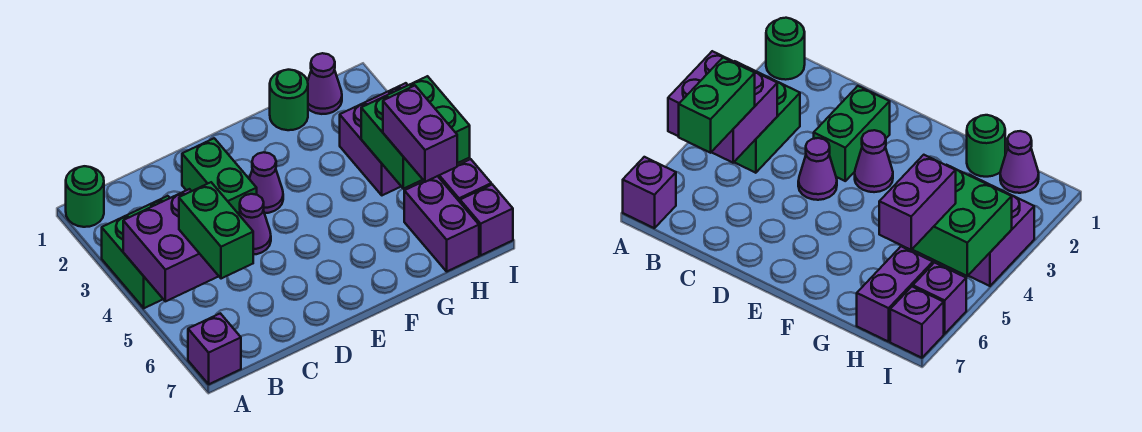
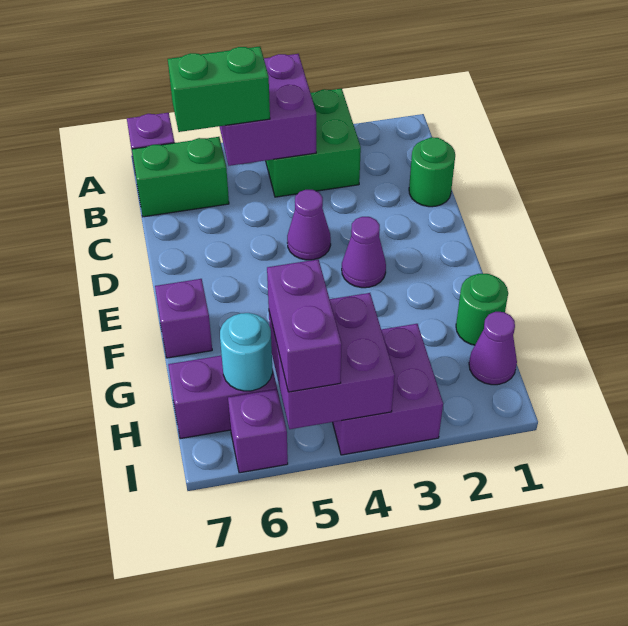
green round brick A1 level 1 -> green round brick C1 level 1
green brick D2:D3 level 1 -> green brick B6:B7 level 1
green brick H4:I5 level 2 -> purple brick H4:I5 level 2
purple brick H5:H6 level 3 -> purple brick H5:I5 level 3
none -> cyan round brick H6 level 2
purple brick I7 level 1 -> purple brick F7 level 1

